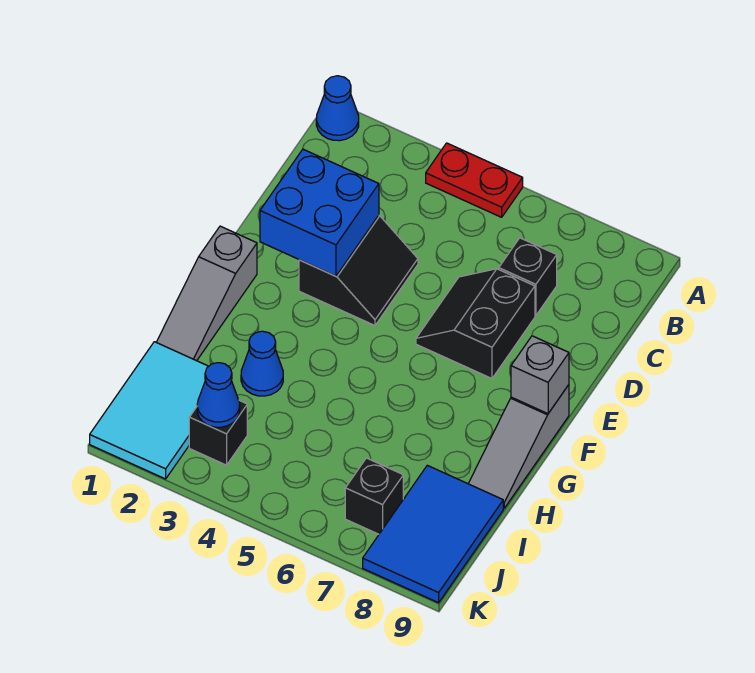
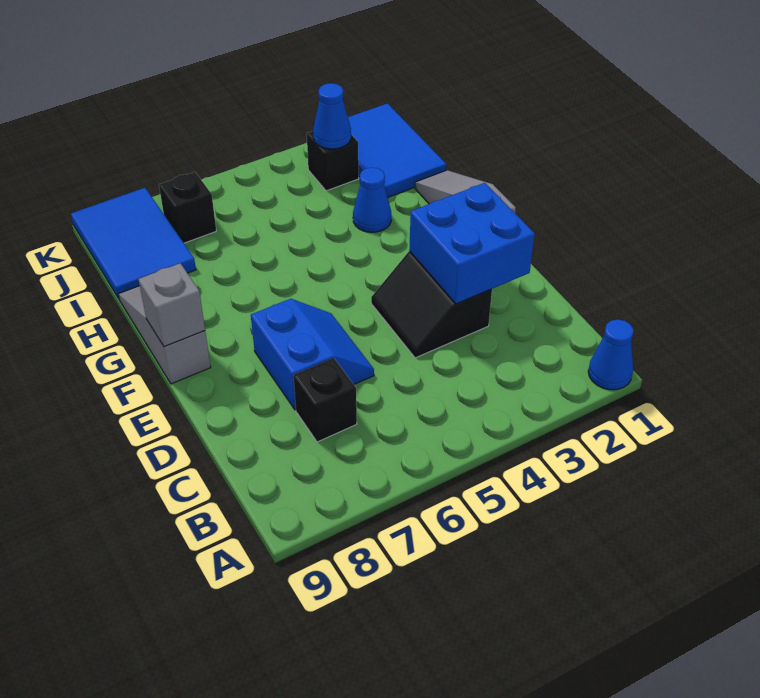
red plate A4:A5 level 1 -> none
black slope D6:E7 level 1 top 7 -> blue slope D6:E7 level 1 top 7
cyan tile I1:K2 level 1 -> blue tile I1:K2 level 1

